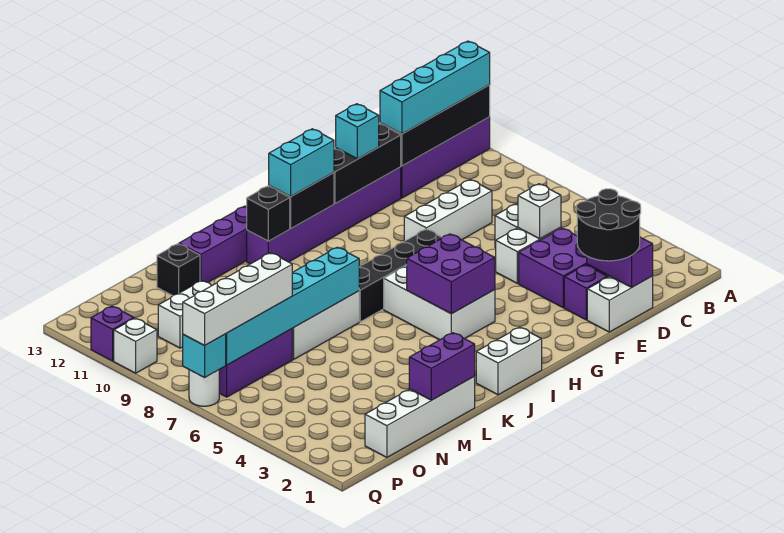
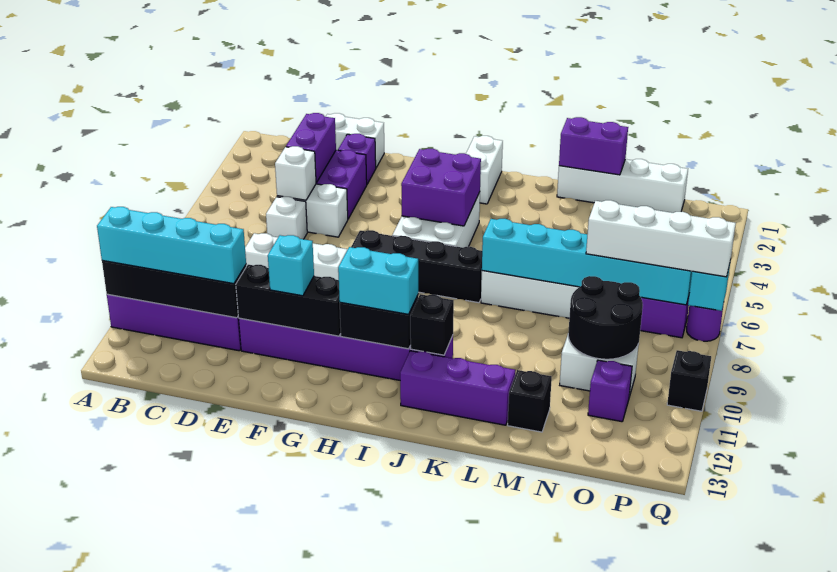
purple brick D1:D2 level 2 -> purple brick D3:D4 level 2
black round brick D1:E2 level 3 -> black round brick N9:O10 level 2
white brick I1:J1 level 1 -> white brick I1:I2 level 1
white round brick Q7 level 1 -> purple round brick Q7 level 1
white brick Q10 level 1 -> black brick Q10 level 1
purple brick Q11 level 1 -> purple brick O11 level 1

